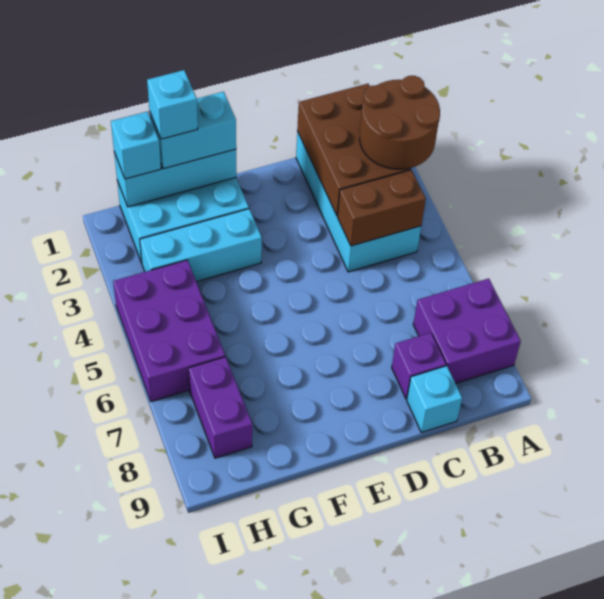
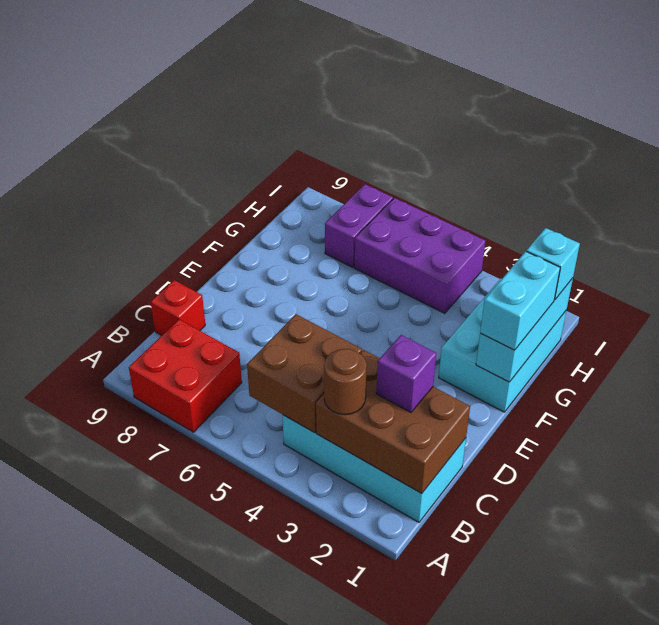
brown round brick A2:B3 level 3 -> brown round brick B3 level 3
purple brick A7:B8 level 1 -> red brick A7:B8 level 1
brown brick B4:C4 level 2 -> brown brick B4:C5 level 2
purple brick C8 level 1 -> purple brick C2 level 3
cyan brick C9 level 1 -> red brick C9 level 1
cyan brick F3:H3 level 1 -> none
cyan brick G1 level 4 -> none
purple brick H7:H8 level 1 -> purple brick H7:I7 level 1

